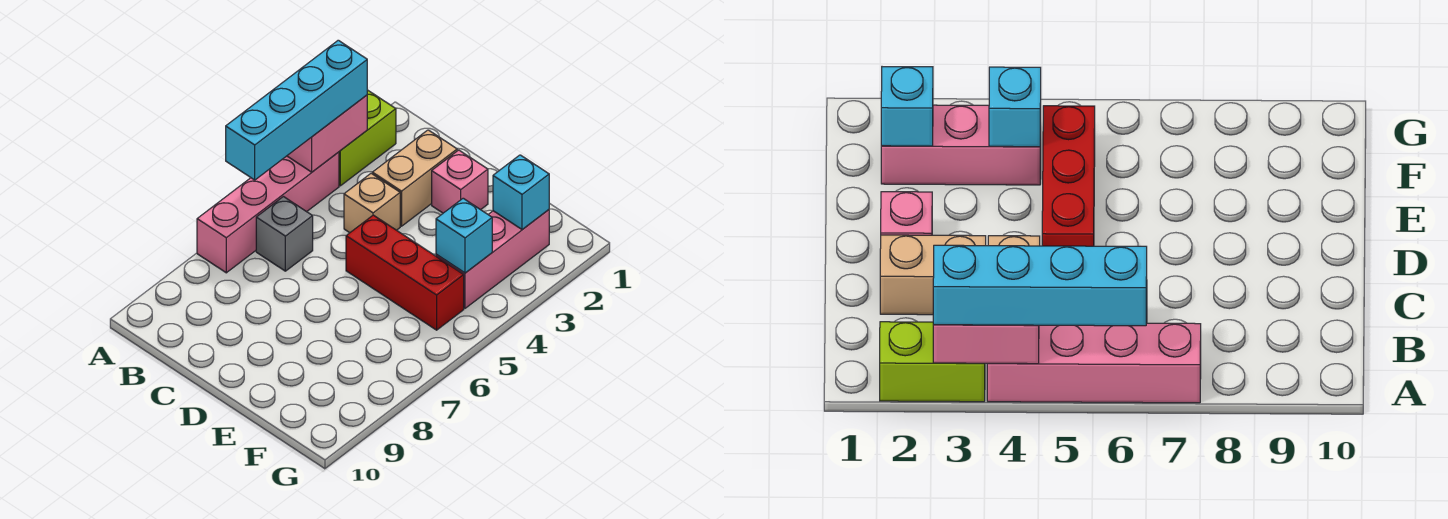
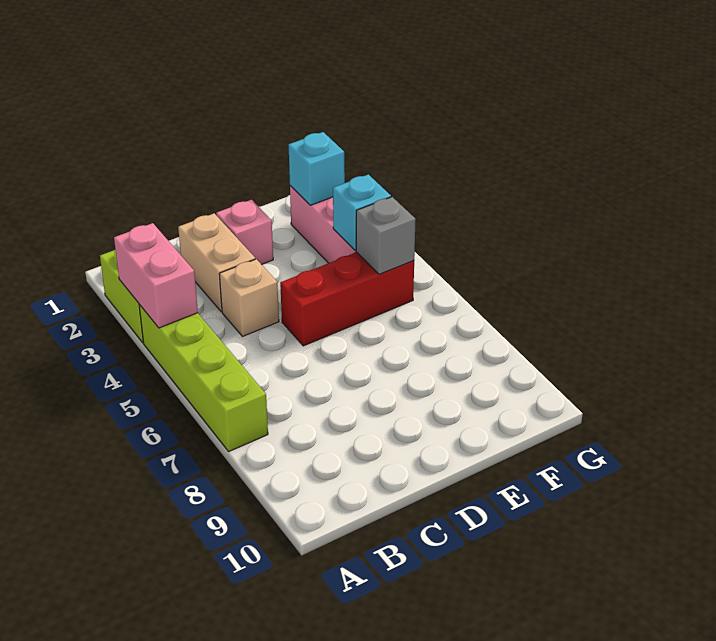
cyan brick A3:A6 level 3 -> none
pink brick A4:A7 level 1 -> lime brick A4:A7 level 1
grey brick B6 level 1 -> grey brick F5 level 2

